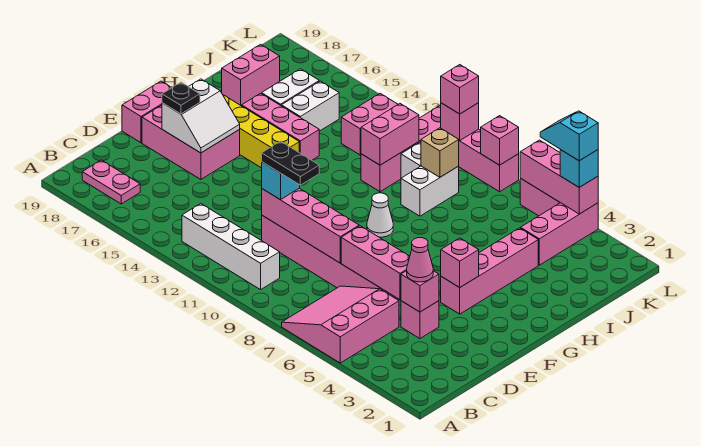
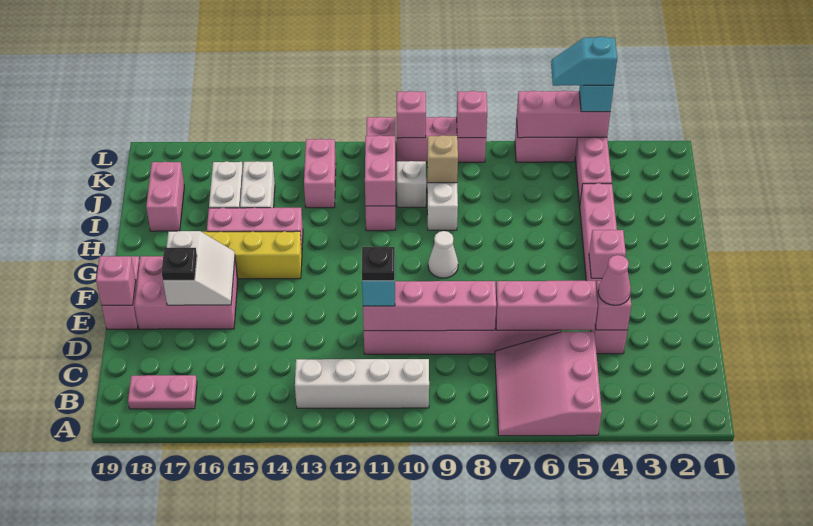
black plate D10:D11 level 4 -> black plate D11 level 4
pink brick L10 level 3 -> pink brick E19 level 2

